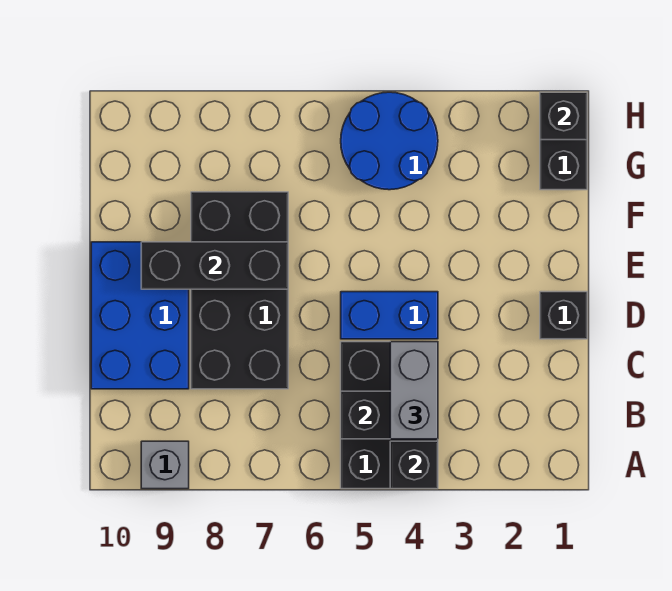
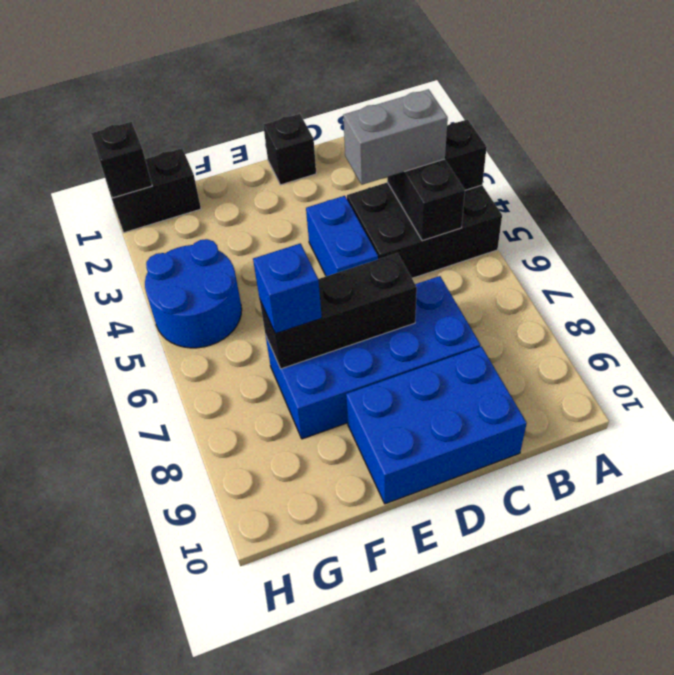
grey brick A9 level 1 -> none
black brick C7:F8 level 1 -> blue brick C7:F8 level 1
black brick E7:E9 level 2 -> black brick D7:F7 level 2
none -> blue brick F7 level 3

